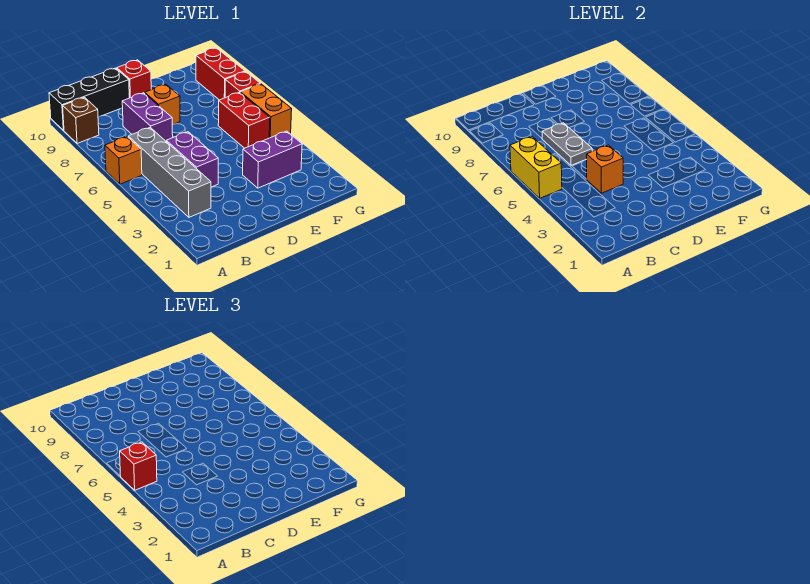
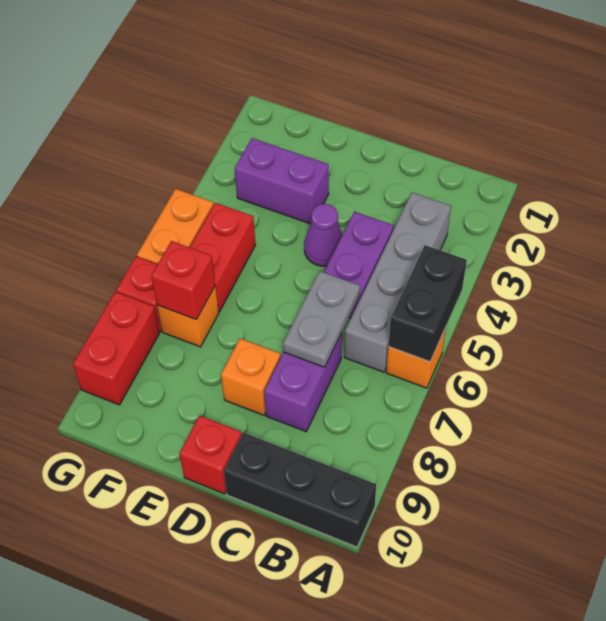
yellow brick A5:A6 level 2 -> black brick A5:A6 level 2
red brick A5 level 3 -> red brick F7 level 2
brown brick A9 level 1 -> none
orange brick C4 level 2 -> orange brick F7 level 1
none -> purple cone D4 level 1

